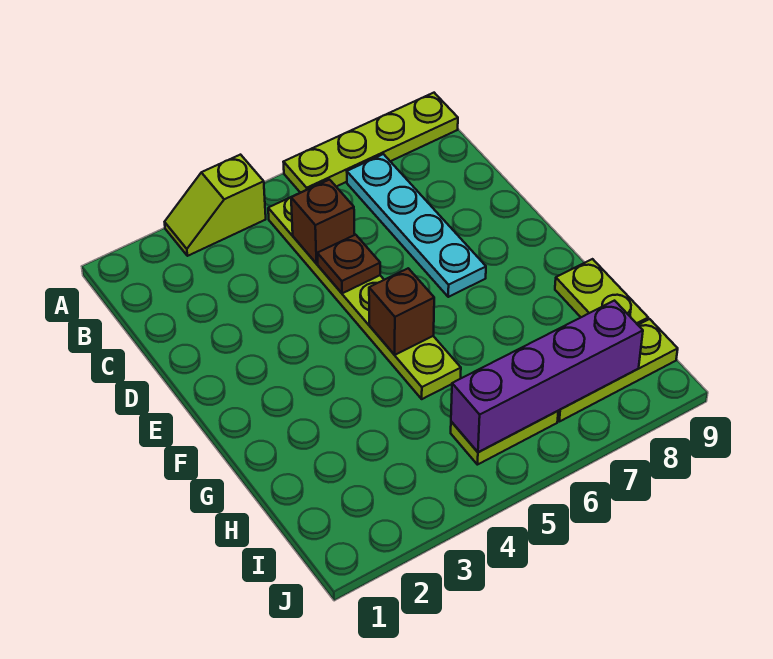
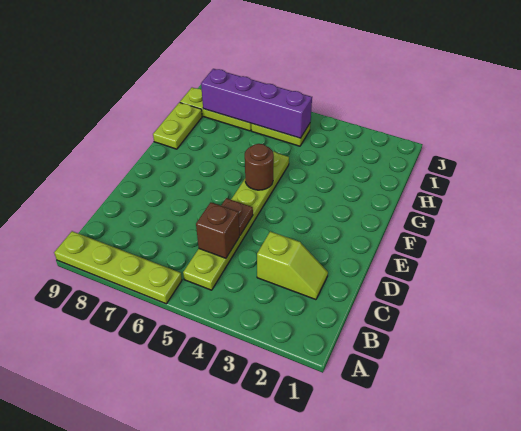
lime slope A3:A4 level 1 top 4 -> lime slope C2:C3 level 1 top 3
cyan plate B7:E7 level 1 -> none
brown brick F5 level 2 -> brown round brick F5 level 2

